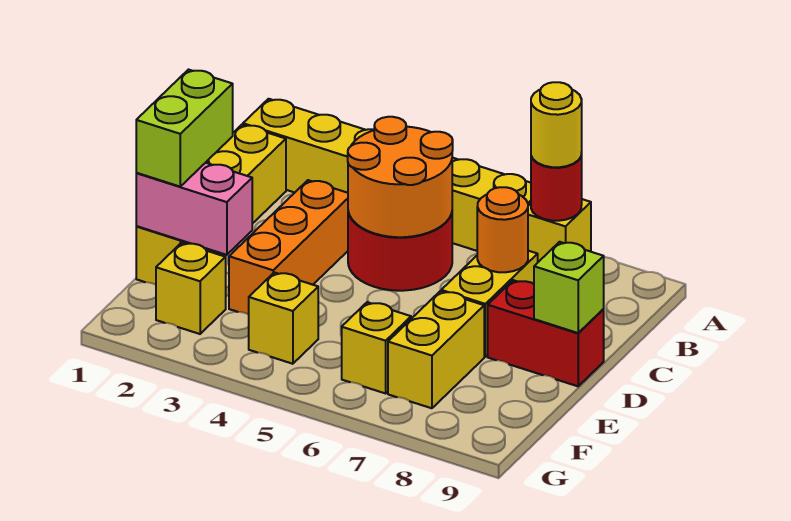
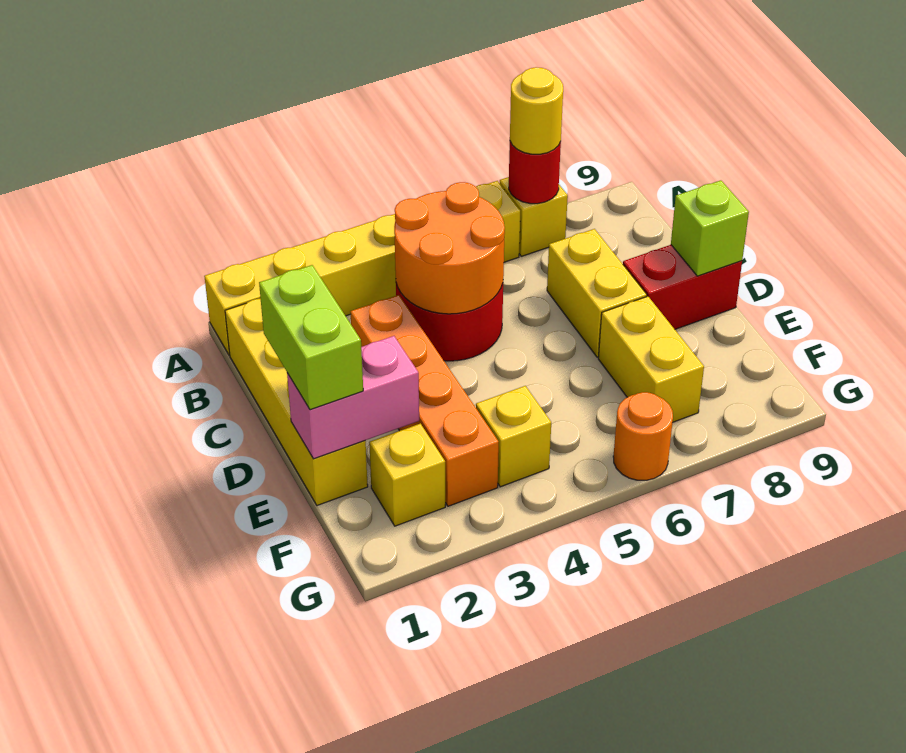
orange brick C3:E3 level 1 -> orange brick C3:F3 level 1
orange round brick C7 level 2 -> orange round brick G6 level 1
yellow brick F6 level 1 -> none

